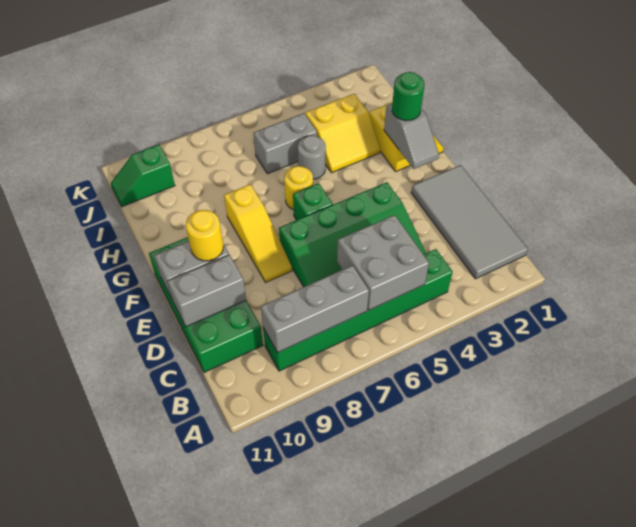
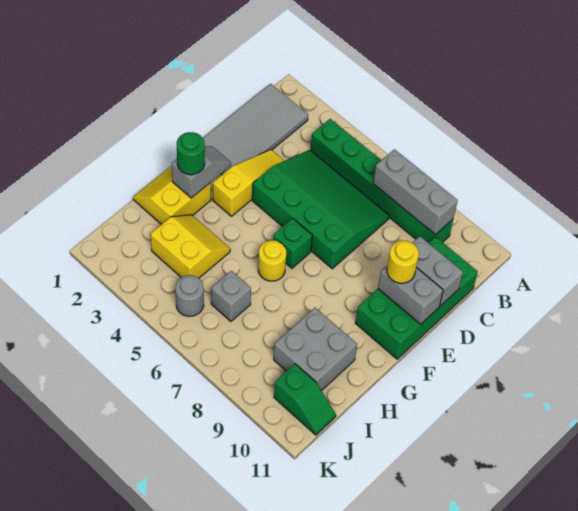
grey brick B5:C6 level 2 -> grey brick H9:I10 level 1
yellow slope E8:G8 level 1 top G -> yellow slope D3:F3 level 1 top F
grey round brick H5 level 1 -> grey round brick J5 level 1
grey brick I5:I6 level 1 -> grey brick I6 level 1

